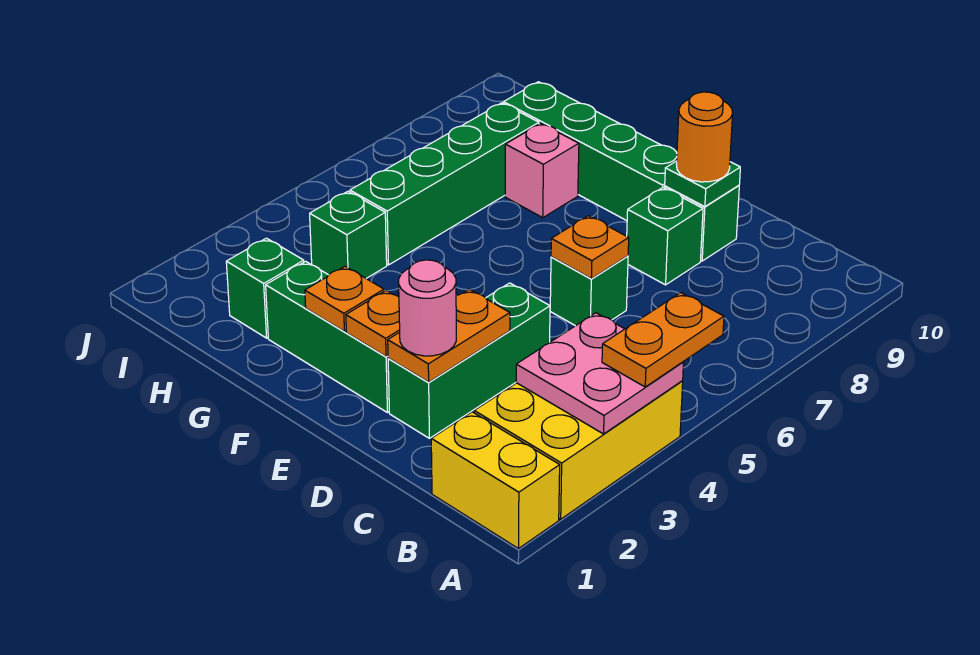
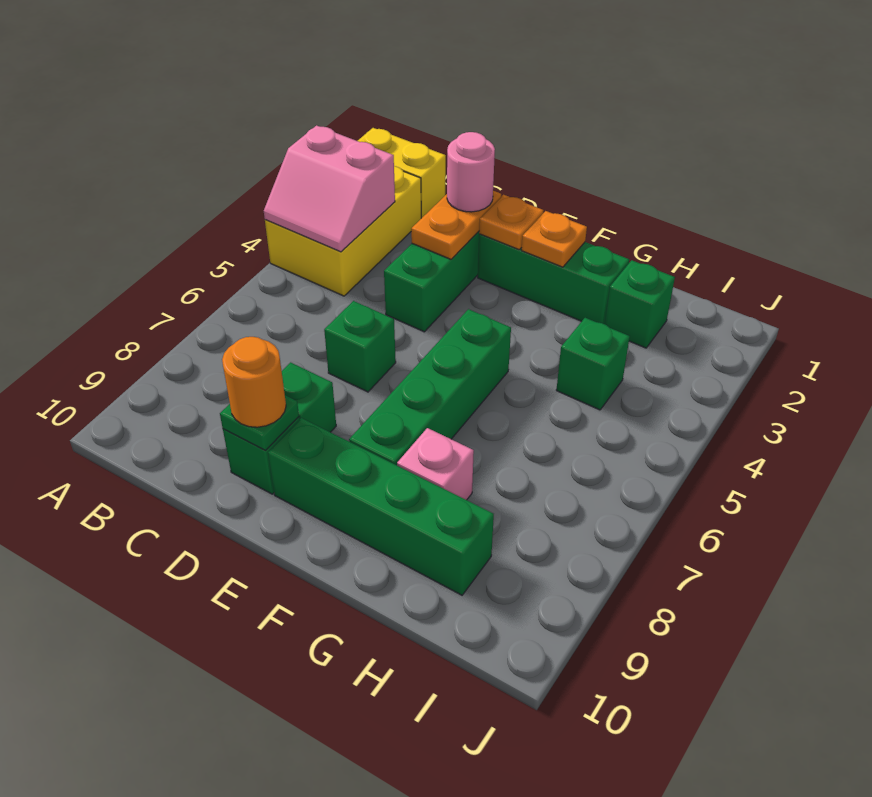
pink plate A3:B4 level 2 -> pink slope A3:B4 level 2 top 3
orange plate A4:A5 level 3 -> none
orange plate D6 level 2 -> none
green brick H5:H8 level 1 -> green brick F5:F8 level 1

